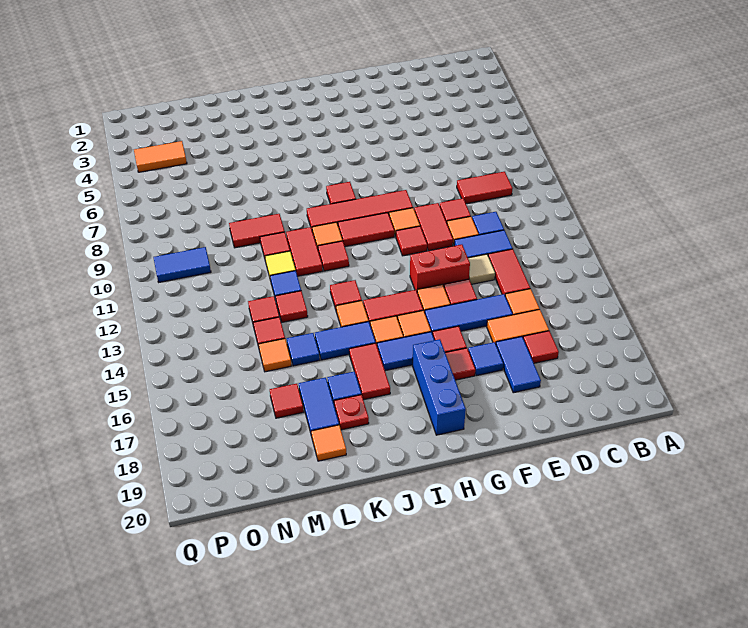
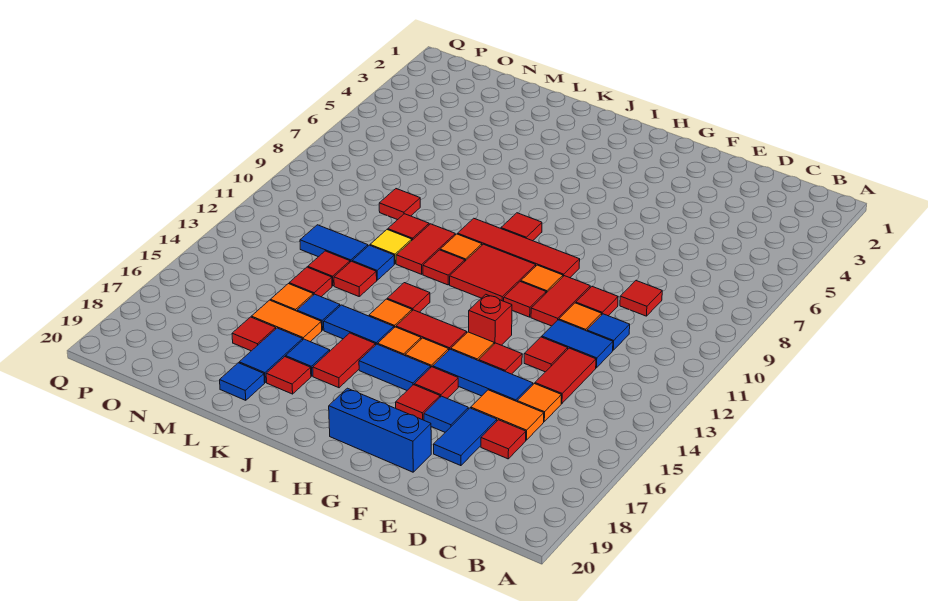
red tile C9:D9 level 1 -> red tile D9 level 1
tan tile E13 level 1 -> red tile E13 level 1
red brick F13:G13 level 1 -> red brick G13 level 1
red tile H10:I10 level 1 -> red tile H10:I11 level 1
blue brick H17:H19 level 1 -> blue brick F19:H19 level 1
red plate K18 level 1 -> red tile K18 level 1
red tile L9:M9 level 1 -> red tile M9 level 1
orange tile L19 level 1 -> blue tile L19 level 1
orange tile O4:P4 level 1 -> orange tile L16:M16 level 1
blue tile O10:P10 level 1 -> blue tile M12:N12 level 1

